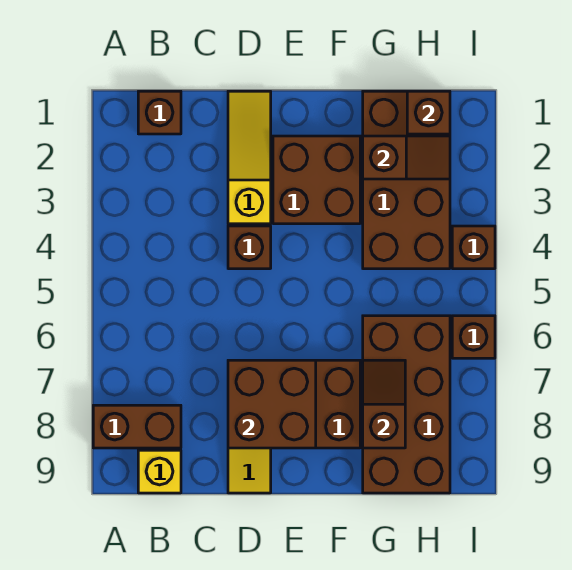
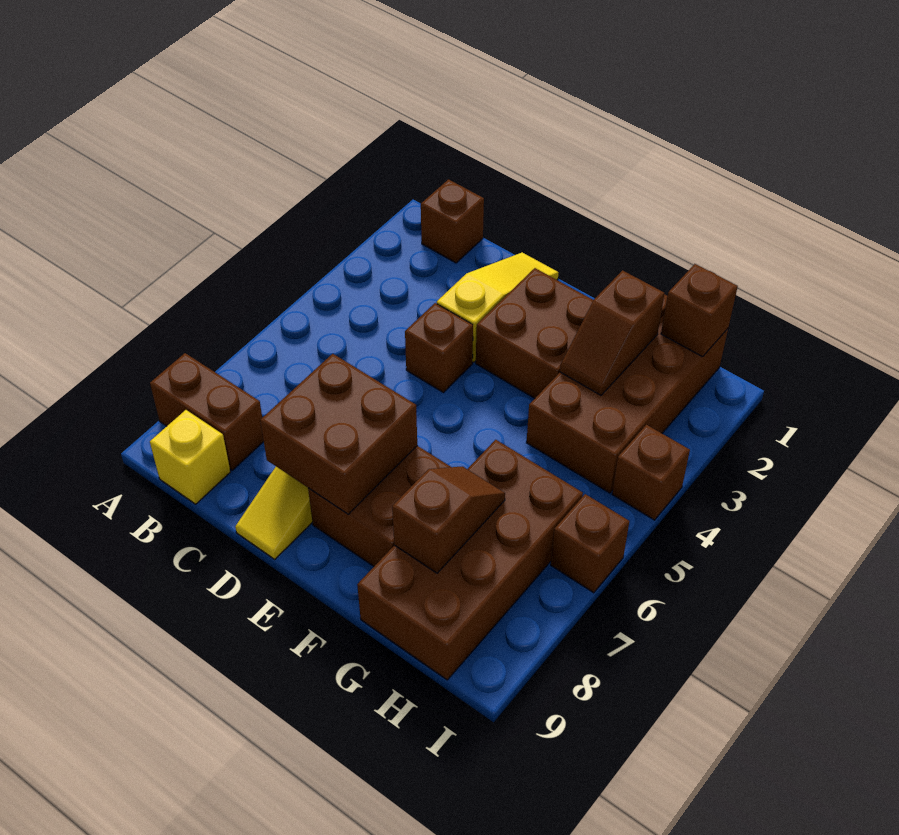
brown slope G2:H2 level 2 top G -> brown slope G2:G3 level 2 top 2

